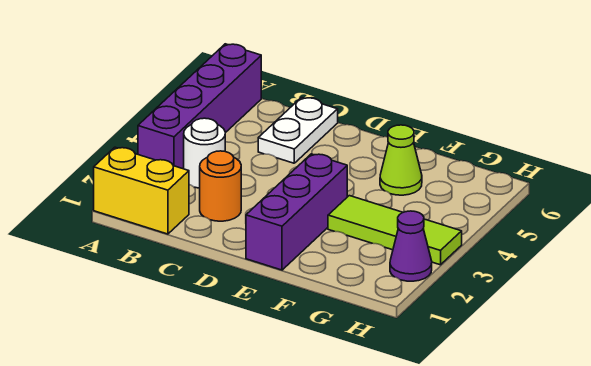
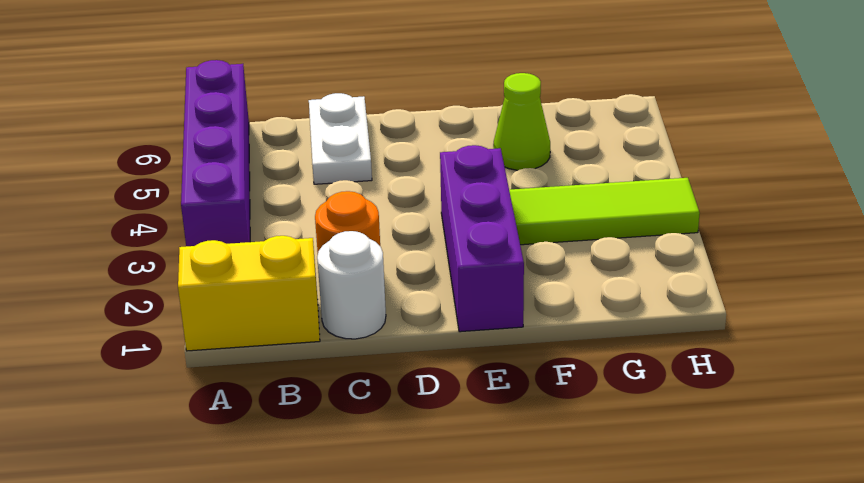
white round brick B3 level 1 -> white round brick C1 level 1
purple cone H2 level 1 -> none

